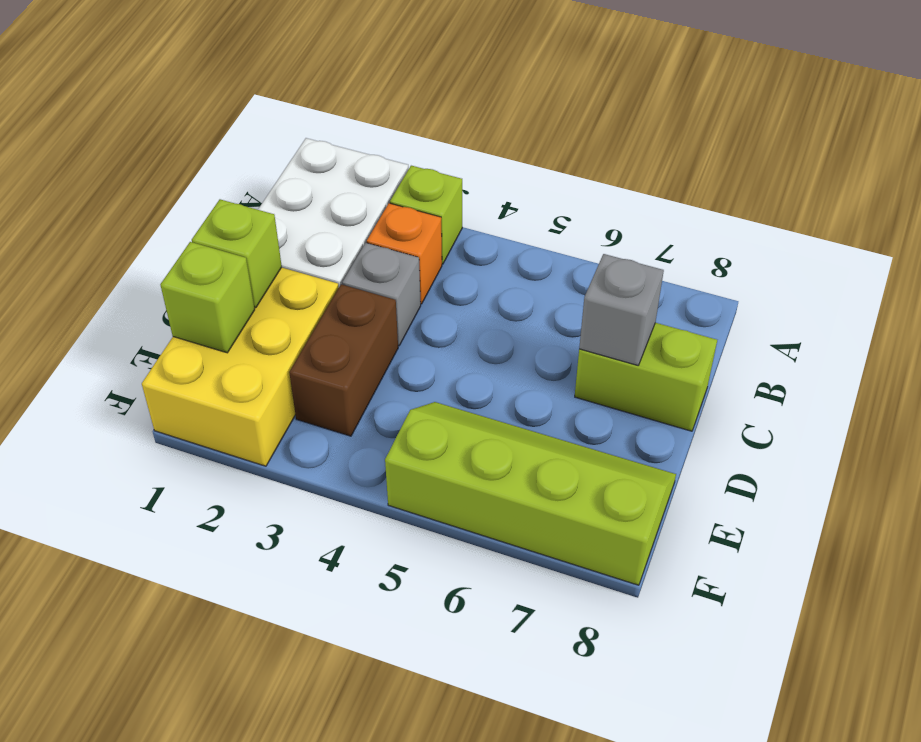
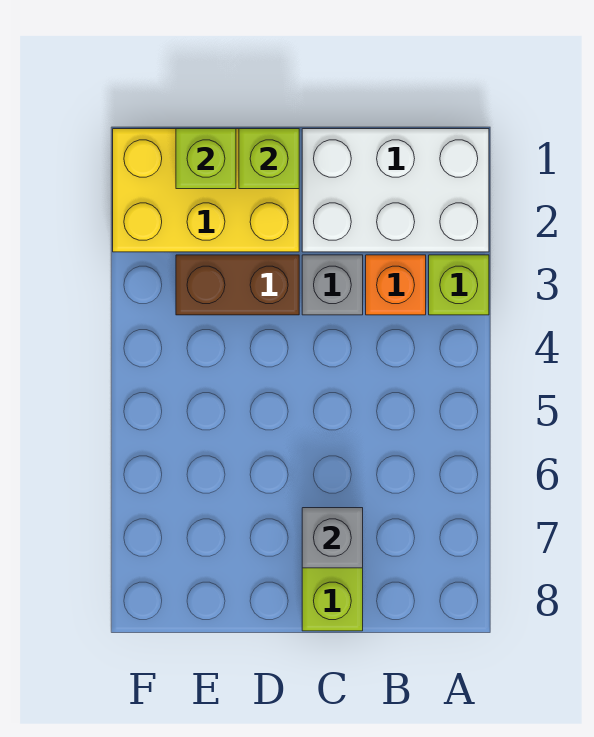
lime slope E5:F8 level 1 top F -> none

